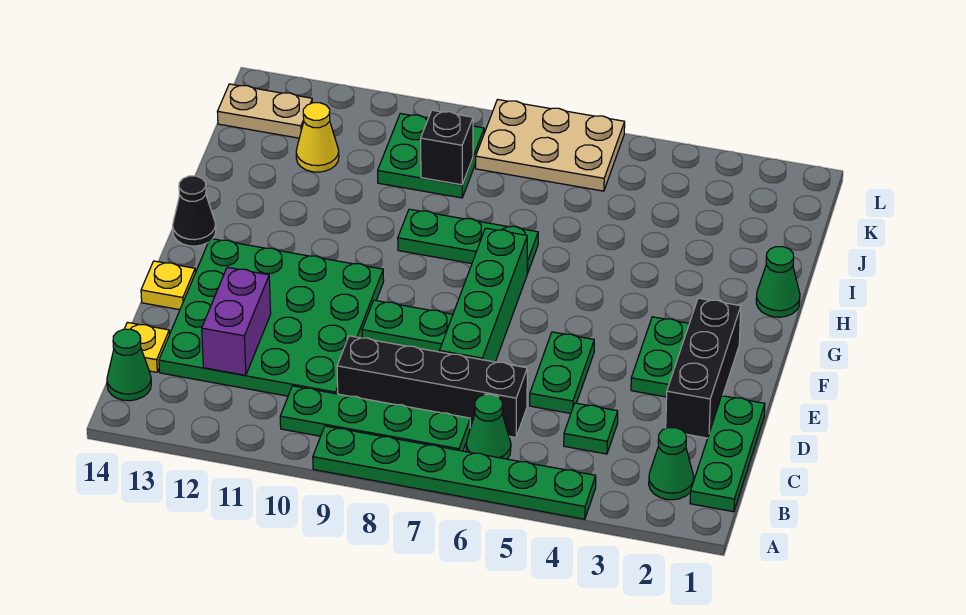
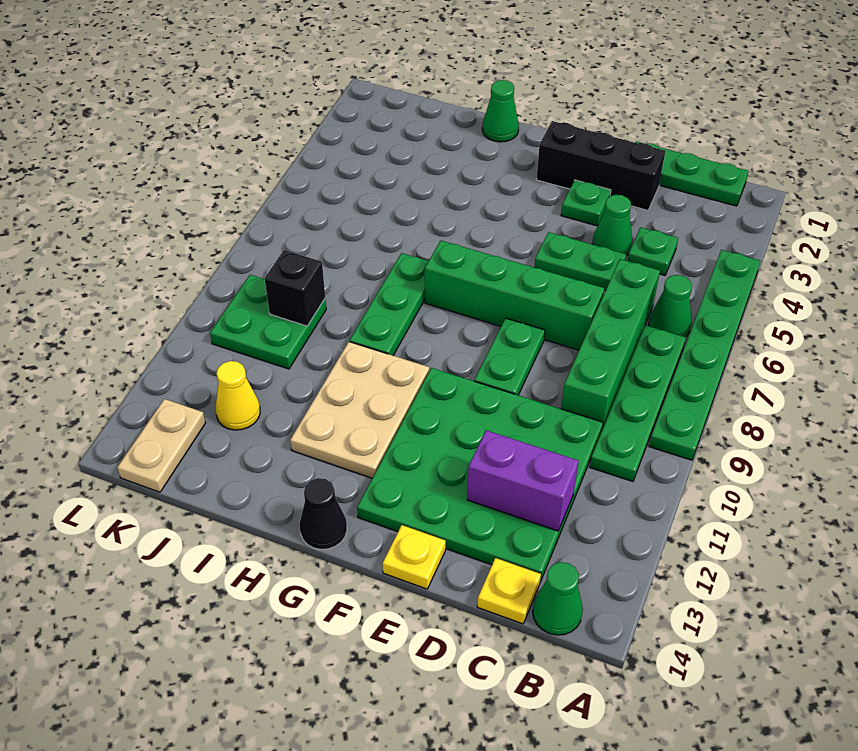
green cone B2 level 1 -> green cone D4 level 1
black brick C6:C9 level 1 -> green brick C6:C9 level 1
green plate E3:F3 level 1 -> green plate E3 level 1
tan plate K6:L8 level 1 -> tan plate G10:H12 level 1

